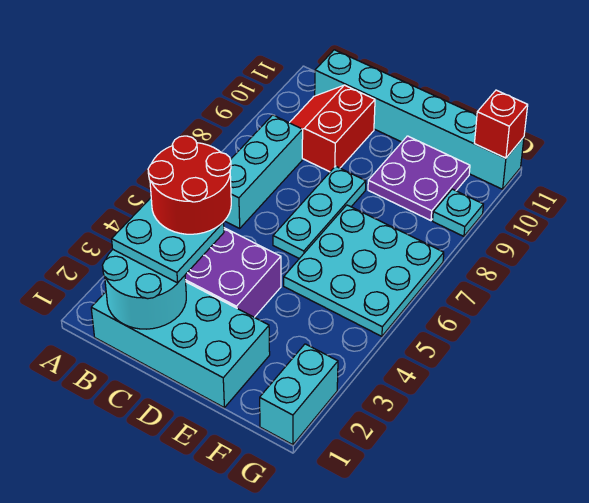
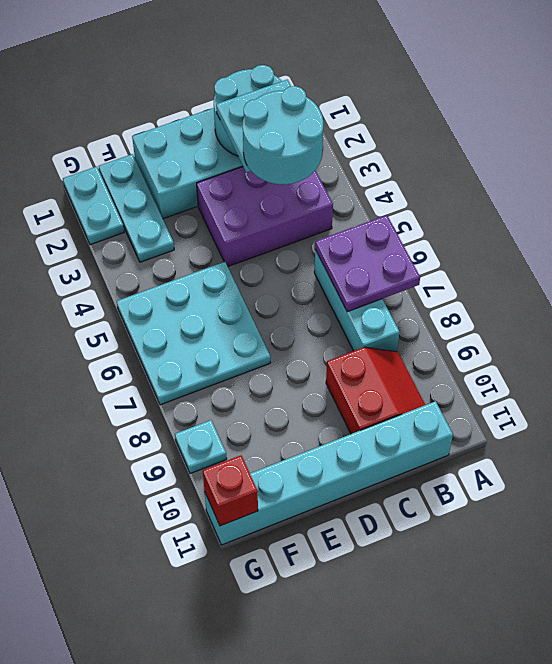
red round brick B3:C4 level 4 -> cyan round brick B3:C4 level 4
cyan plate D6:D8 level 1 -> cyan plate F1:F3 level 1
purple plate E9:F10 level 1 -> purple plate A6:B7 level 2
cyan brick G1:G2 level 1 -> cyan plate G1:G2 level 1

